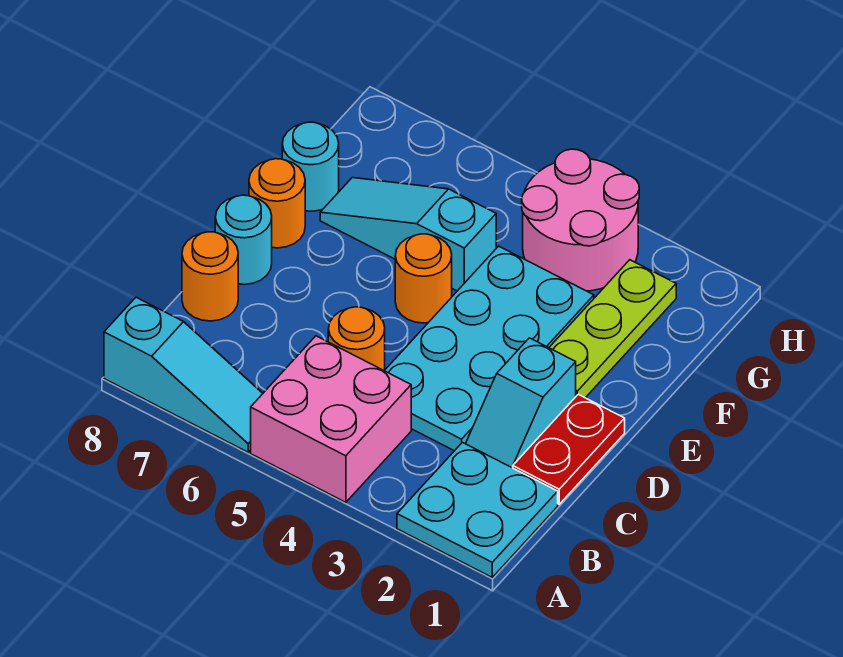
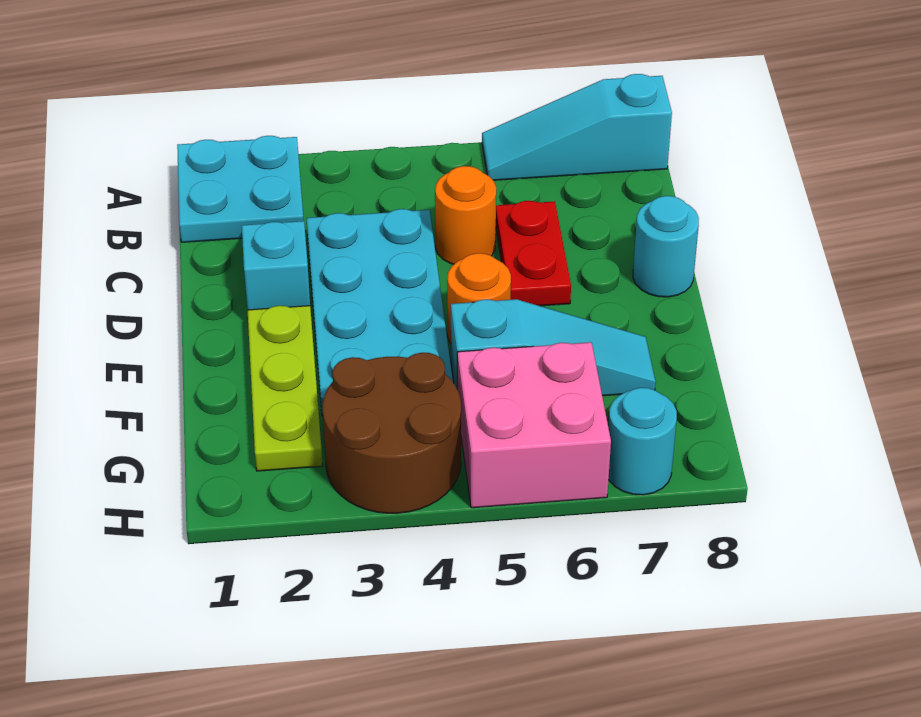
pink brick A4:B5 level 1 -> pink brick G5:H6 level 1
red plate C1:D1 level 1 -> red plate C6:D6 level 1
orange round brick C8 level 1 -> none
orange round brick E8 level 1 -> none
cyan round brick F8 level 1 -> cyan round brick H7 level 1
pink round brick G3:H4 level 1 -> brown round brick G3:H4 level 1

